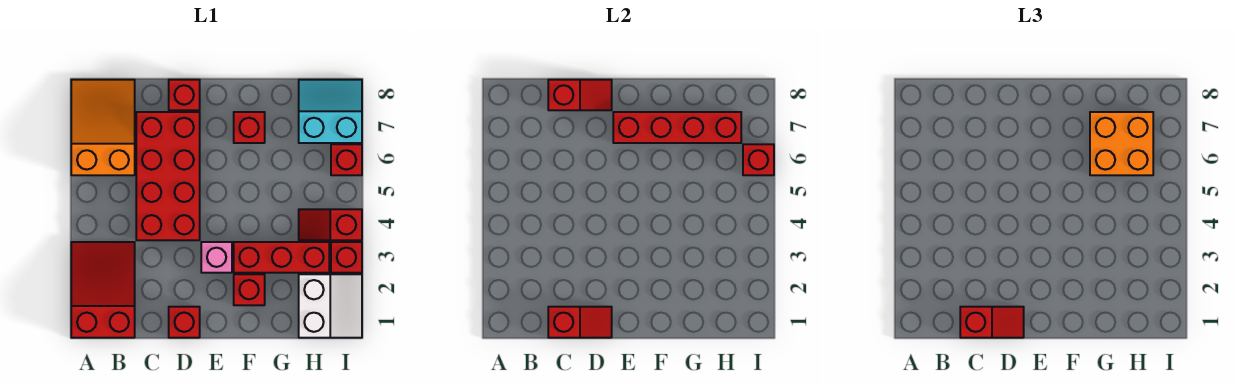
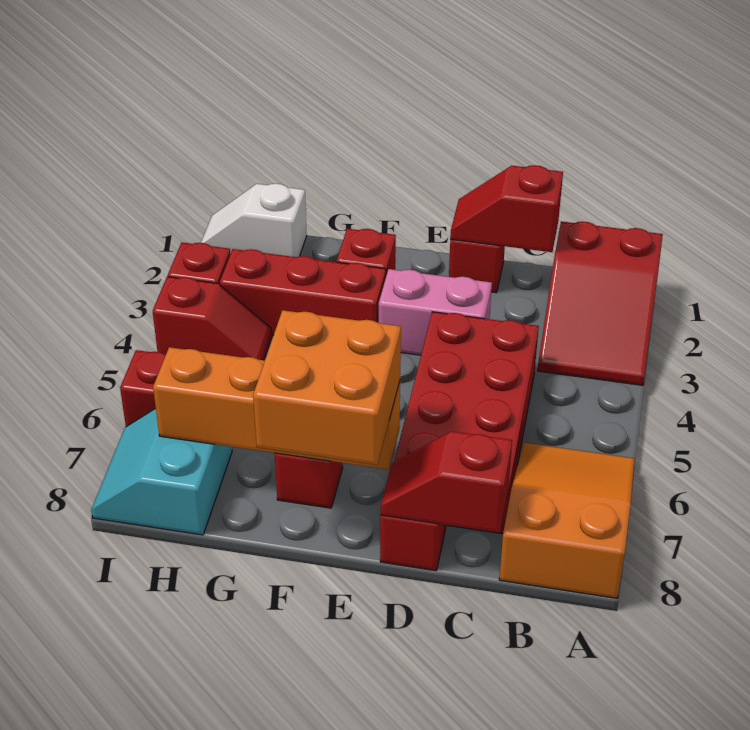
orange slope A6:B8 level 1 top 6 -> orange slope A6:B8 level 1 top 8
red slope C1:D1 level 3 top C -> none
pink brick E3 level 1 -> pink brick D3:E3 level 1
red brick E7:H7 level 2 -> orange brick E7:H7 level 2
orange brick G6:H7 level 3 -> orange brick E7:F8 level 3
white slope H1:I2 level 1 top H -> white slope H1:I1 level 1 top H
cyan slope H7:I8 level 1 top 7 -> cyan slope H7:I8 level 1 top H
red brick I6 level 2 -> none

